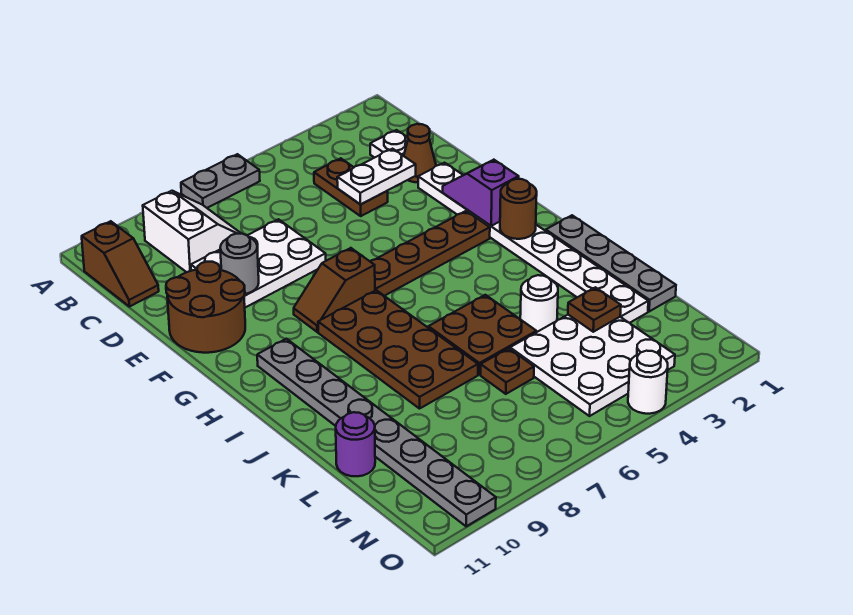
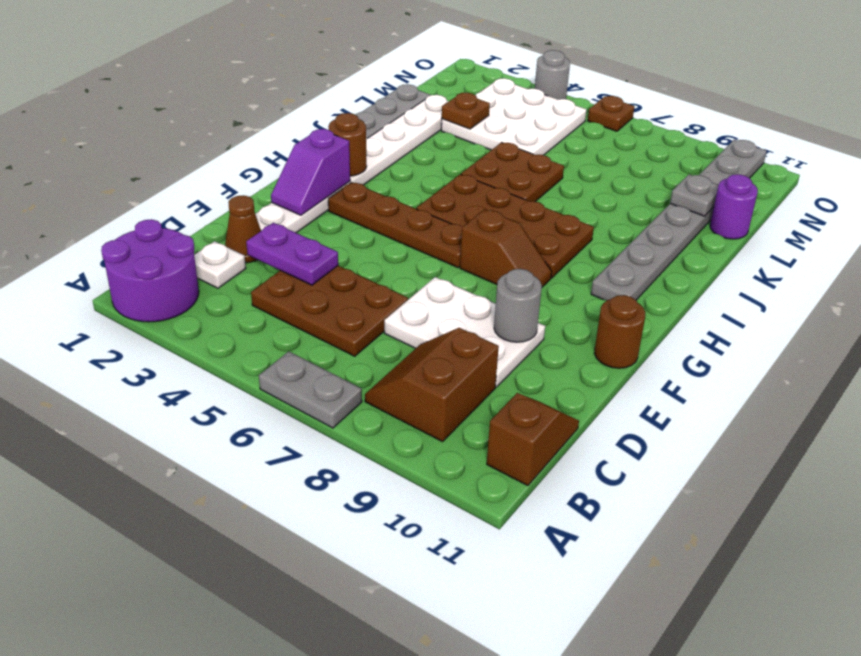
none -> purple round brick A1:B2 level 1
white slope B8:C9 level 1 top 9 -> brown slope B8:C9 level 1 top 9
brown plate C4:D4 level 1 -> brown plate C4:D6 level 1
white plate D3:D4 level 2 -> purple plate D3:D4 level 2
brown round brick E10:F11 level 1 -> brown round brick F11 level 1
brown plate H7:K8 level 1 -> brown plate H5:I8 level 1
white round brick K4 level 1 -> none
brown plate L6 level 1 -> brown plate O6 level 1
none -> grey plate L10 level 2
white round brick O4 level 1 -> grey round brick O4 level 1

